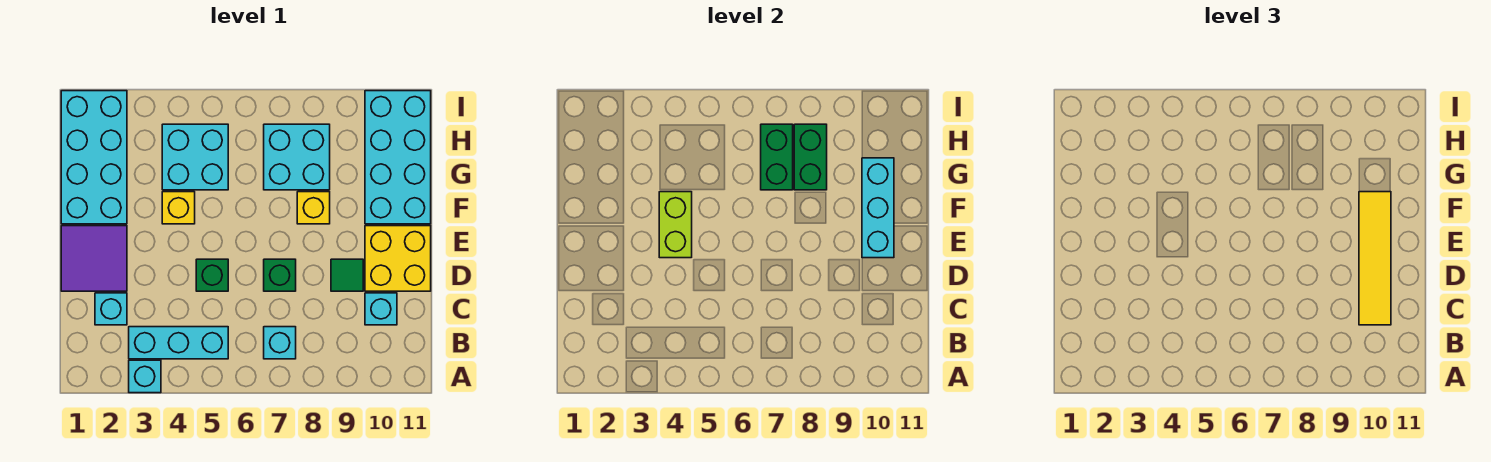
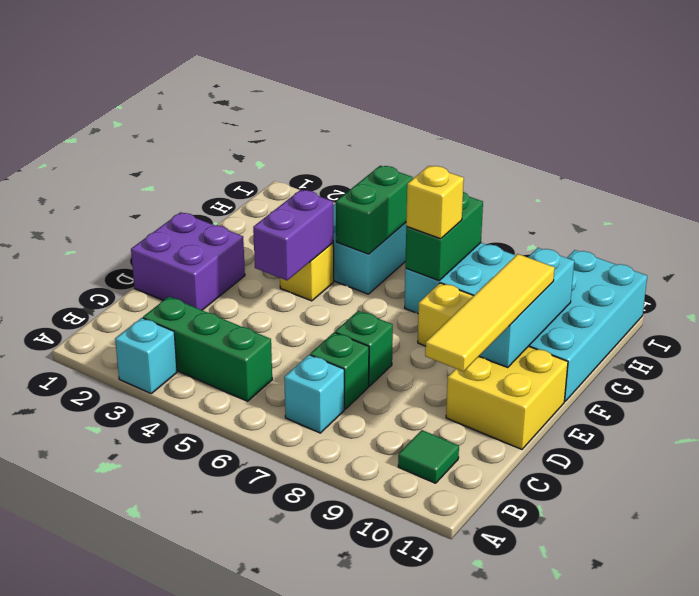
cyan brick B3:B5 level 1 -> green brick B3:B5 level 1
cyan brick C2 level 1 -> none
cyan brick C10 level 1 -> none
purple tile D1:E2 level 1 -> purple brick D1:E2 level 1
green brick D5 level 1 -> green brick C7 level 1
green tile D9 level 1 -> green tile B10 level 1
lime brick E4:F4 level 2 -> purple brick E4:F4 level 2
cyan brick F1:I2 level 1 -> none
none -> yellow brick G7 level 3
green brick G8:H8 level 2 -> green brick G5:H5 level 2

